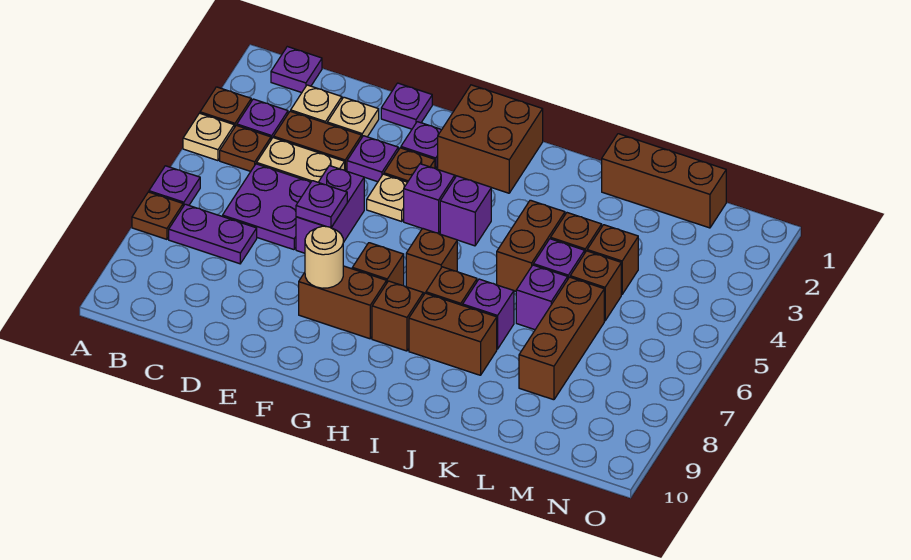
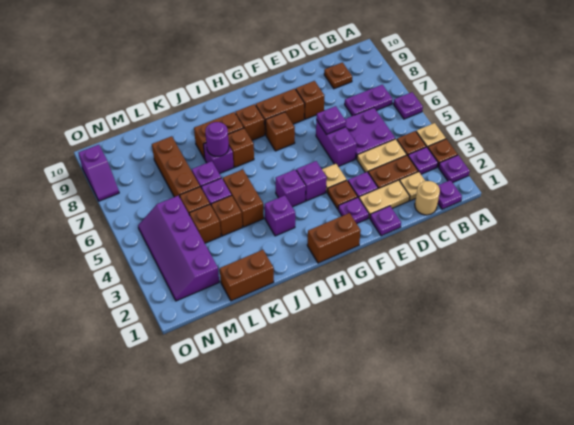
none -> purple plate A2 level 1
brown plate A7 level 1 -> brown plate C9 level 1
tan plate D2 level 1 -> tan plate D2:E2 level 1
tan round brick F8 level 2 -> tan round brick C1 level 1
brown brick G1:H2 level 1 -> brown brick G1:H1 level 1
brown brick H6 level 1 -> brown brick E8 level 1
none -> purple brick I3 level 1
none -> purple round brick J7 level 2
brown brick K1:M1 level 1 -> brown brick K1:L1 level 1
none -> purple slope M2:N5 level 1 top M
none -> purple slope O8:O9 level 1 top 9

